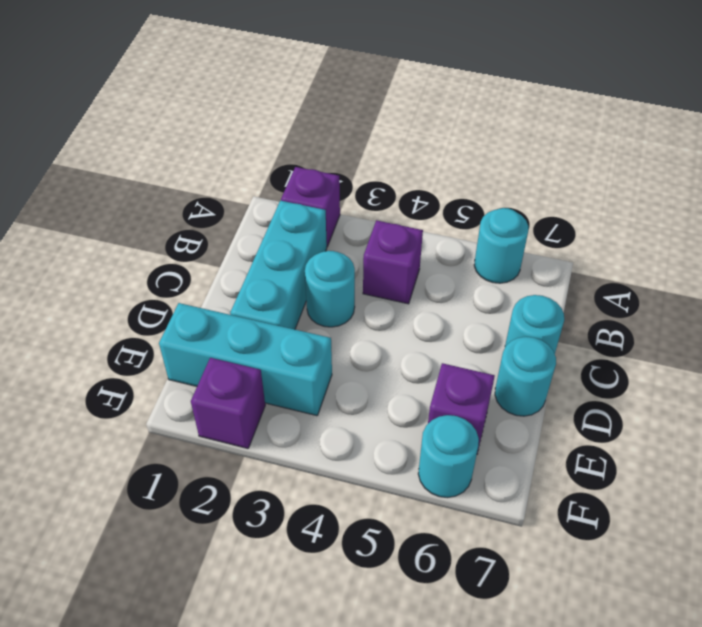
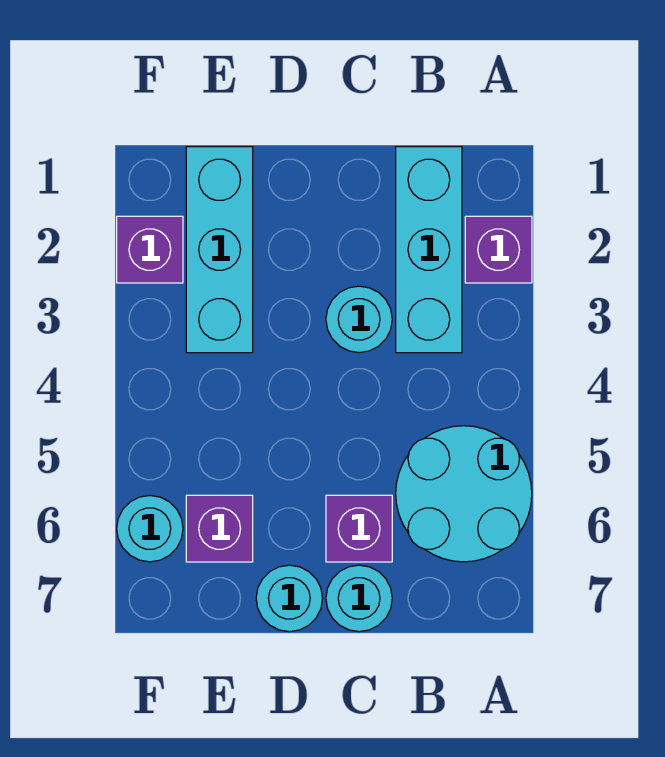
cyan round brick A6 level 1 -> cyan round brick A5:B6 level 1
cyan brick B2:D2 level 1 -> cyan brick B1:B3 level 1
purple brick B4 level 1 -> purple brick C6 level 1

